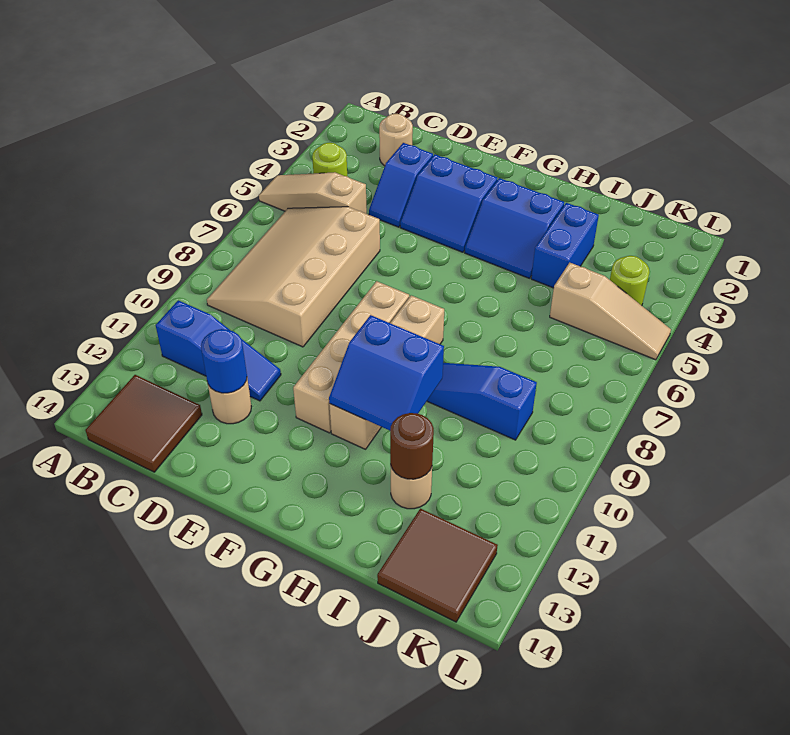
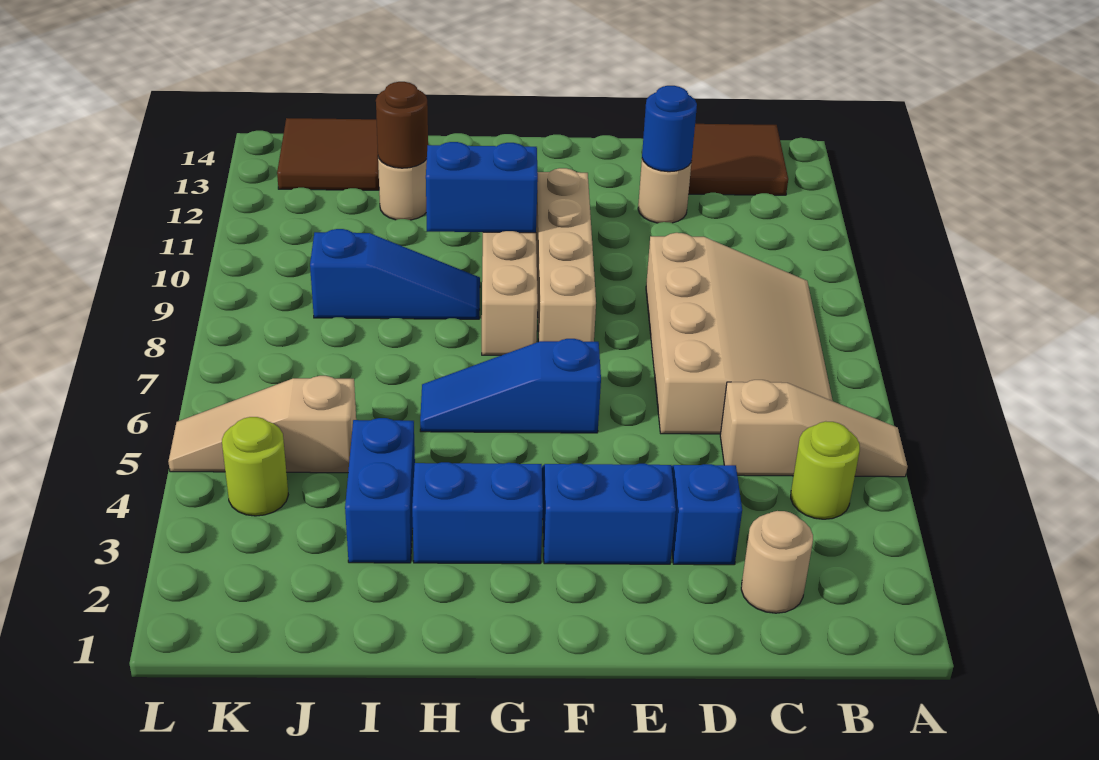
blue slope B11:D11 level 1 top B -> blue slope F6:H6 level 1 top F

